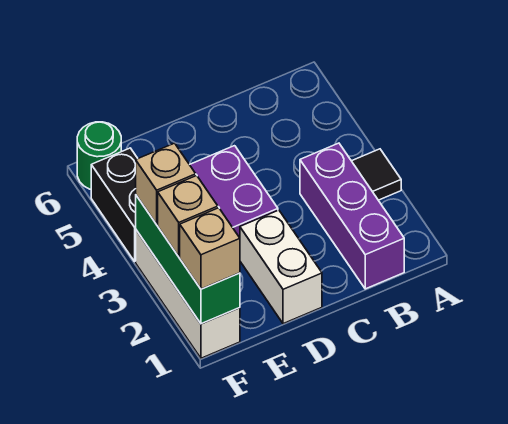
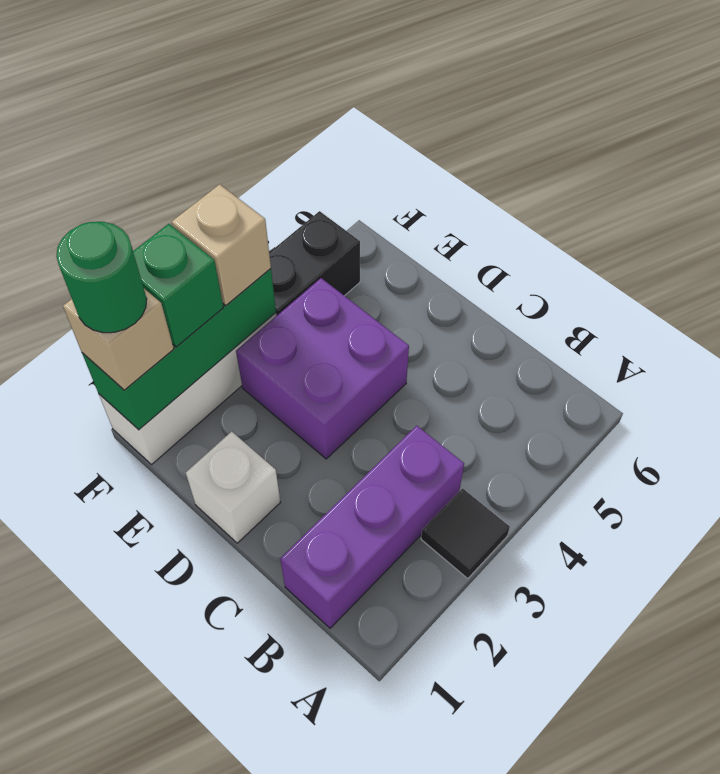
white brick D1:D2 level 1 -> white brick D1 level 1
tan brick F2 level 3 -> green brick F2 level 3
green round brick F6 level 1 -> green round brick F1 level 4

